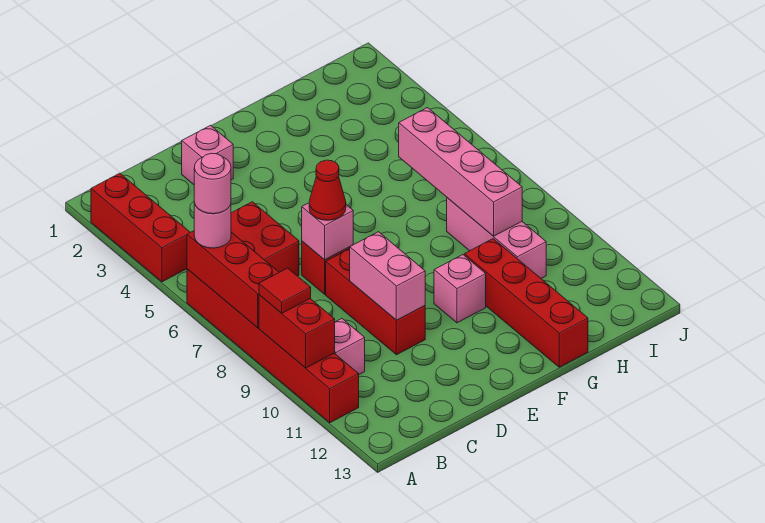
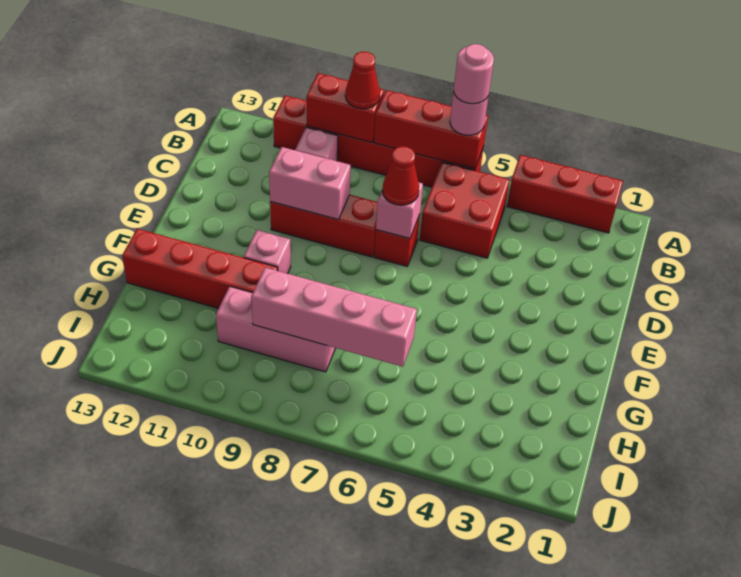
red tile A9 level 3 -> red cone A9 level 3
pink brick D2 level 1 -> none

